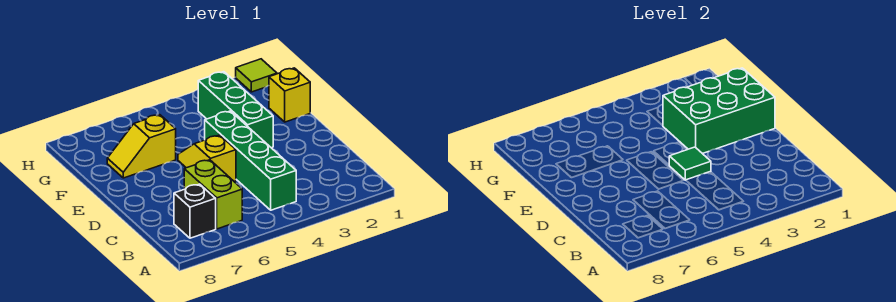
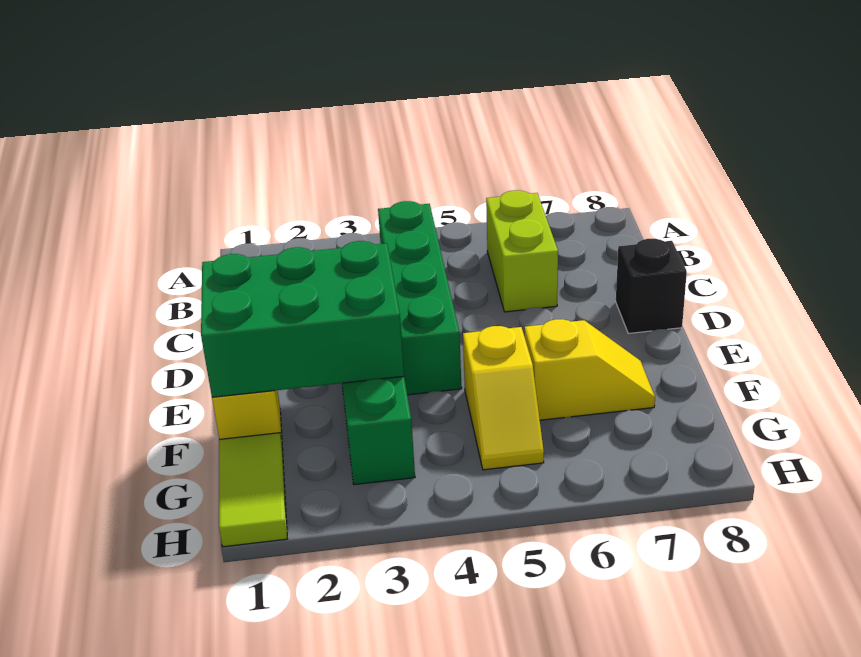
black brick B7 level 1 -> black brick D8 level 1
green tile D4 level 2 -> none
yellow slope D5:E5 level 1 top D -> yellow slope F5:G5 level 1 top F
lime tile H1 level 1 -> lime tile G1:H1 level 1

